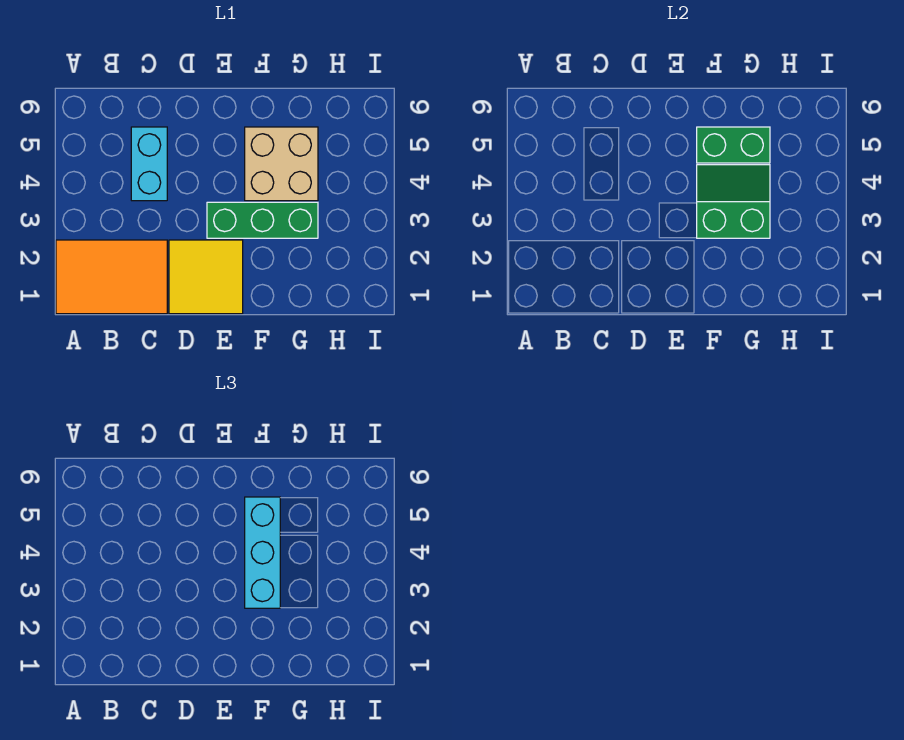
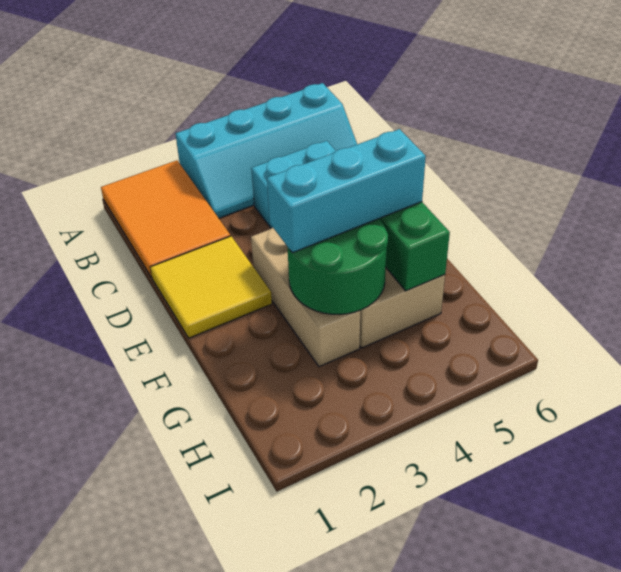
none -> cyan slope A3:B6 level 1 top A
green brick E3:G3 level 1 -> tan brick E3:G3 level 1
green slope F3:G4 level 2 top 3 -> green round brick F3:G4 level 2

